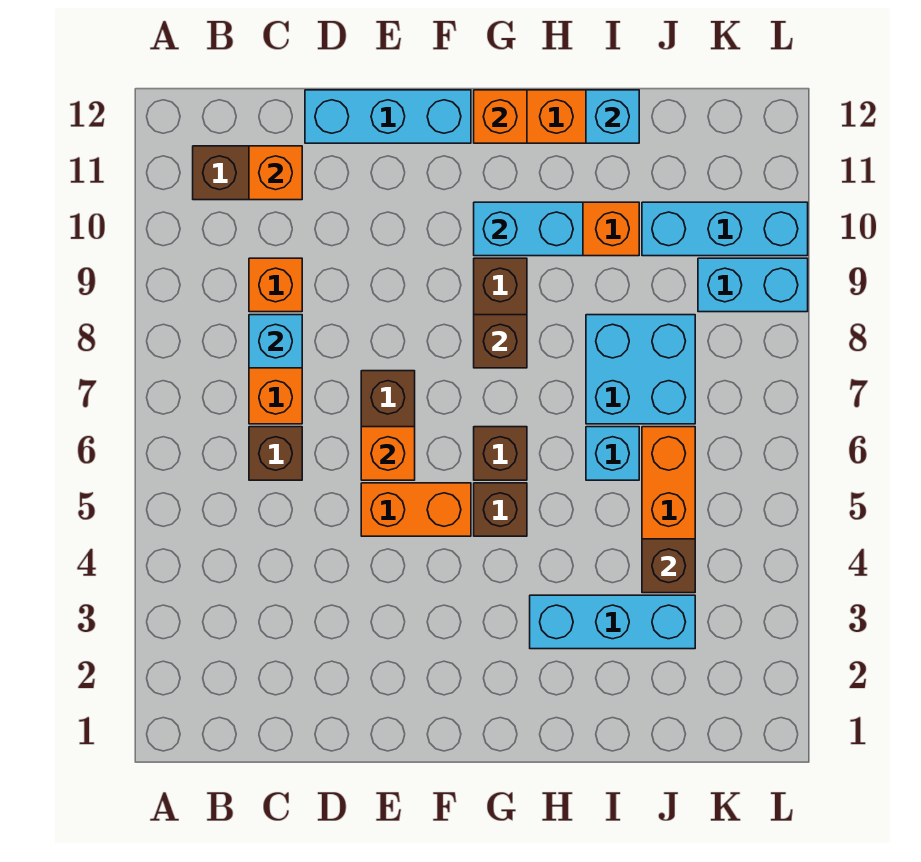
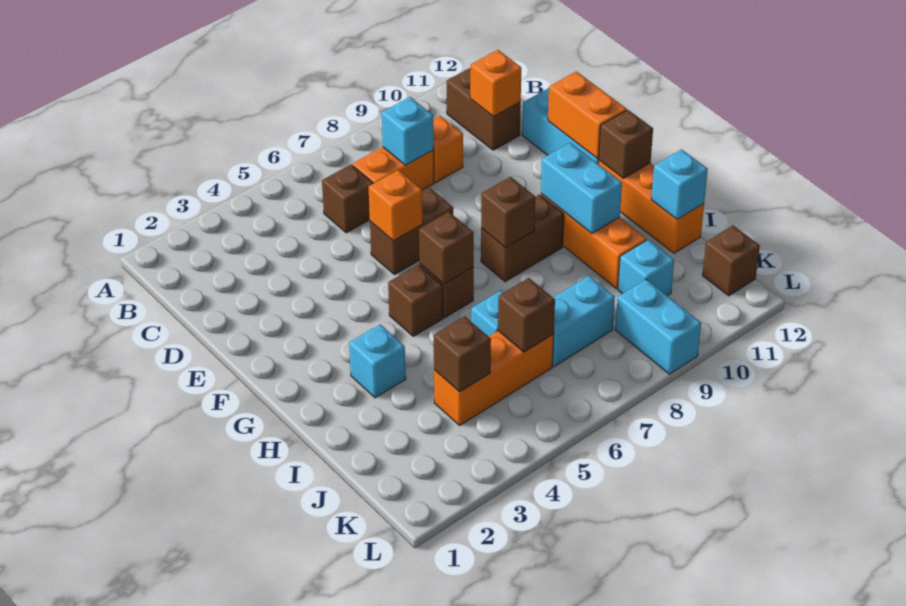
orange brick E5:F5 level 1 -> orange brick E12:F12 level 2
none -> brown brick G6 level 2
orange brick G12 level 2 -> brown brick G12 level 2
cyan brick H3:J3 level 1 -> cyan brick H3 level 1
cyan brick I7:J8 level 1 -> cyan brick J7:J8 level 1
none -> brown brick J6 level 2
cyan brick J10:L10 level 1 -> cyan brick J10 level 1
none -> brown brick K12 level 1

